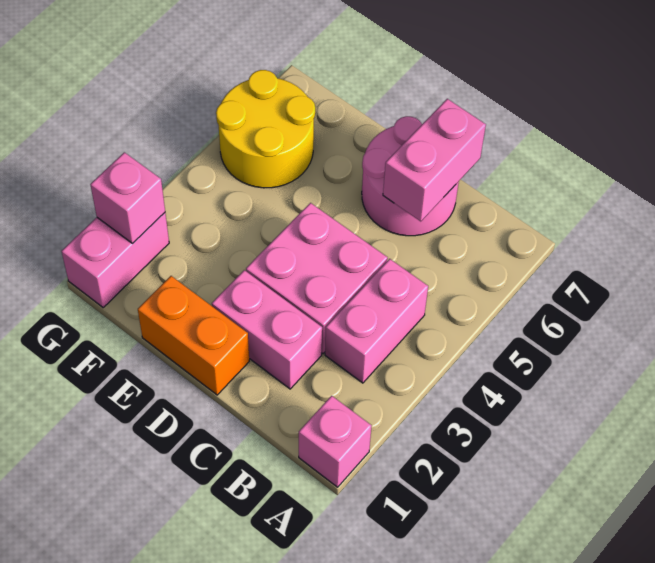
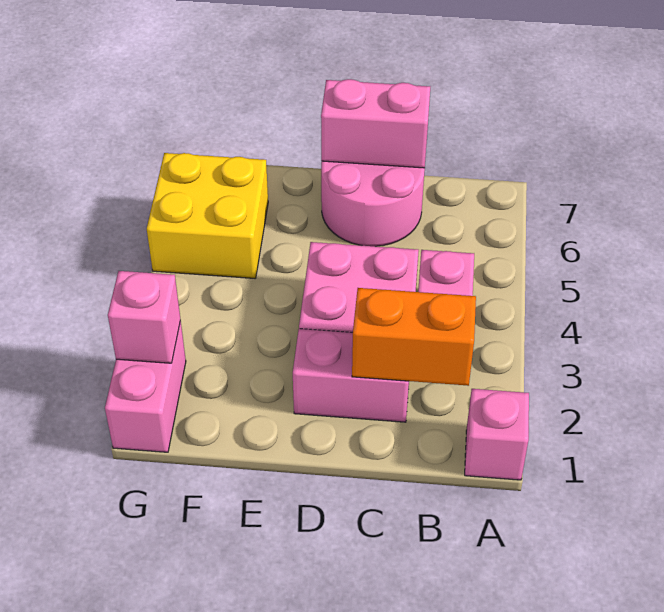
pink brick C6:C7 level 2 -> pink brick C7:D7 level 2
orange brick D1:E1 level 1 -> orange brick B2:C2 level 2
yellow round brick F5:G6 level 1 -> yellow brick F5:G6 level 1

